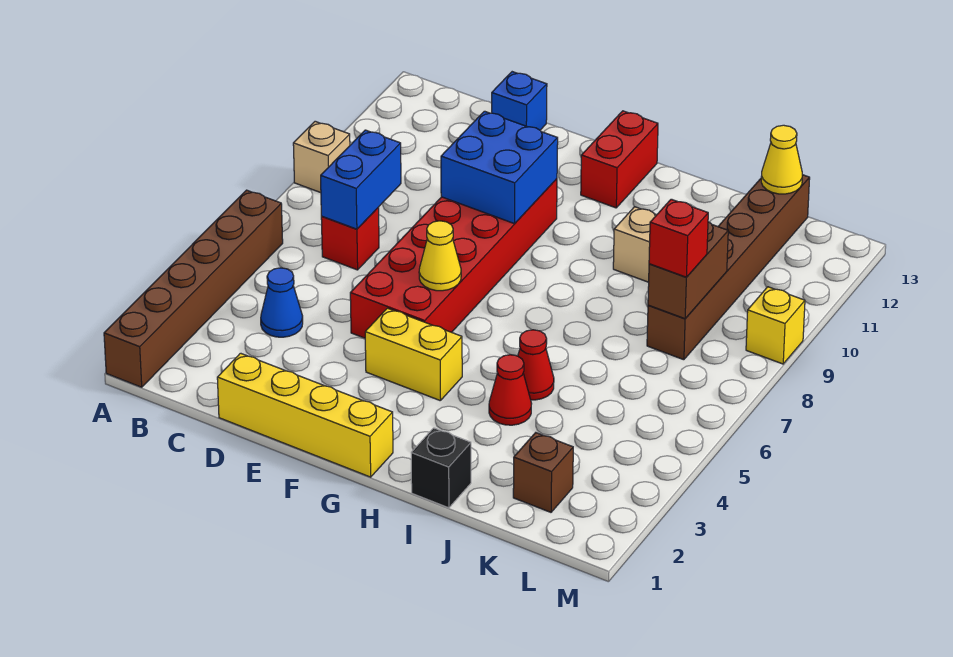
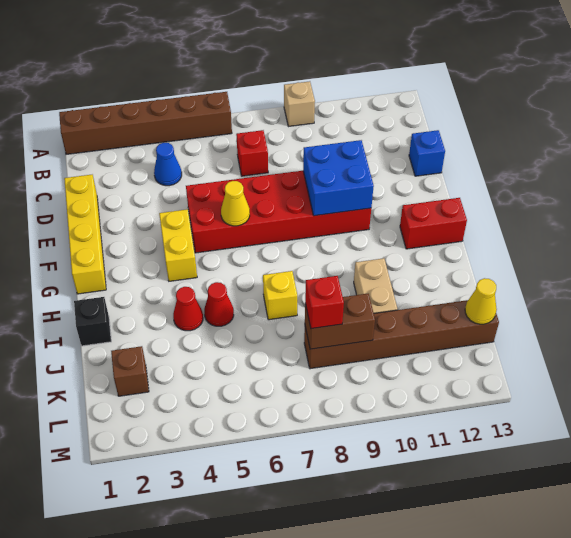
blue brick C7:C8 level 2 -> none
yellow brick M9 level 1 -> yellow brick I7 level 1

